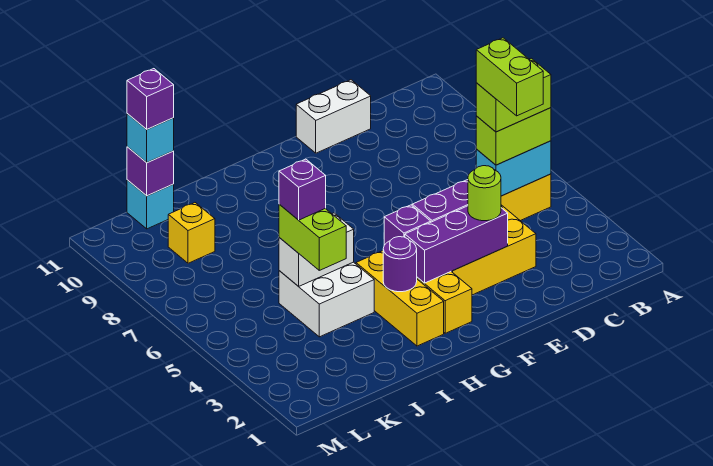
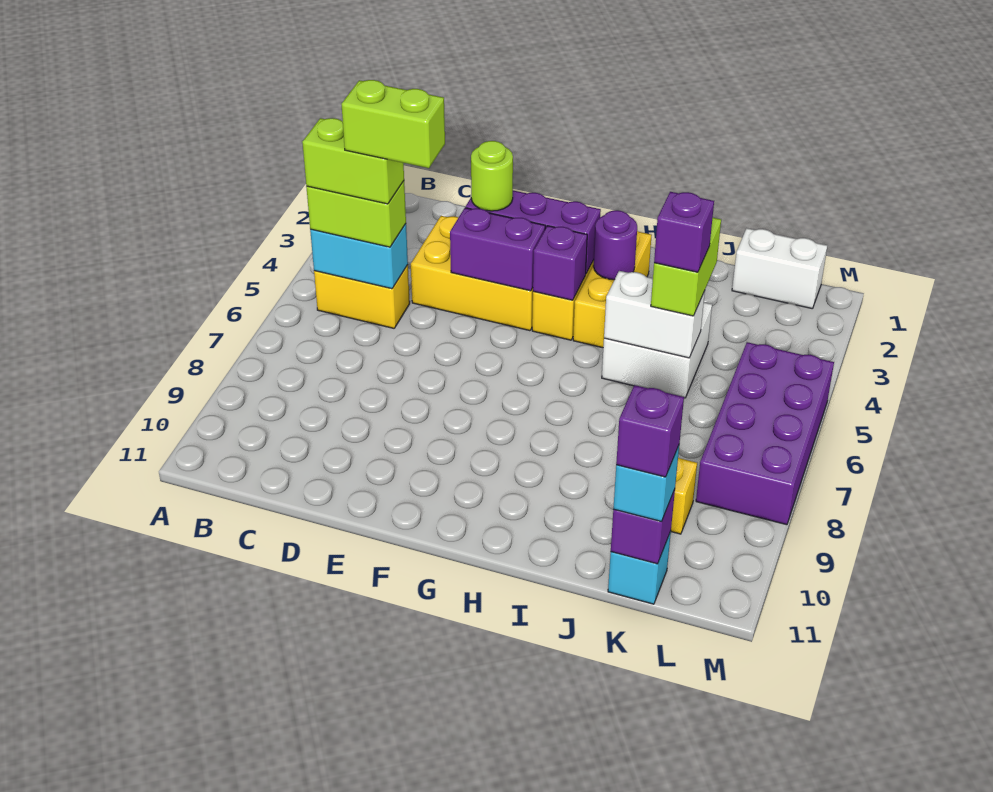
lime brick C4:C5 level 5 -> lime brick C5:D5 level 5
white brick D11:E11 level 1 -> white brick K1:L1 level 1
none -> purple brick L5:M8 level 1

